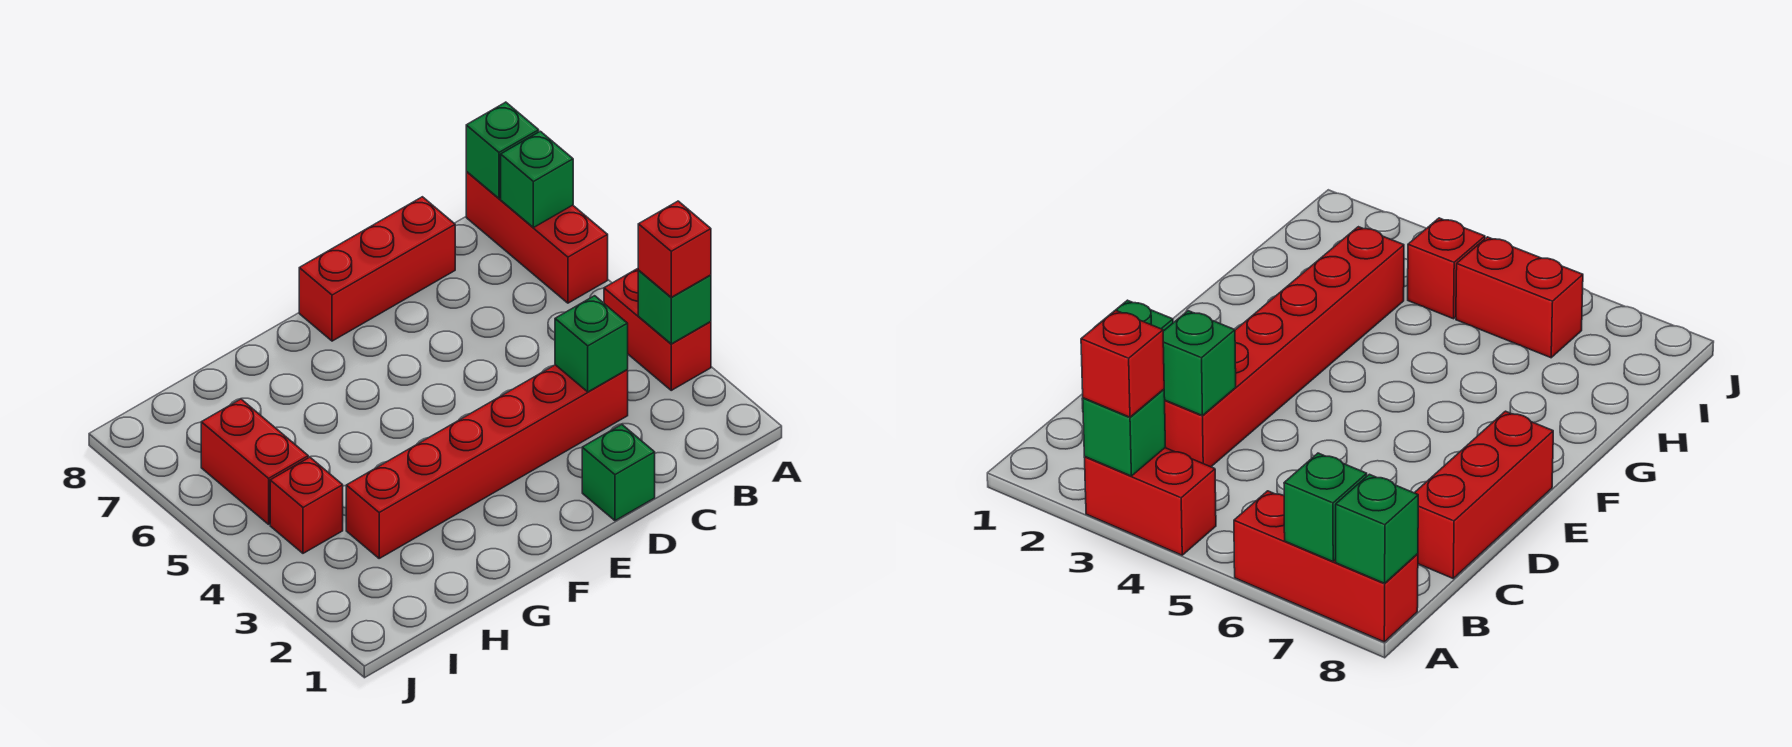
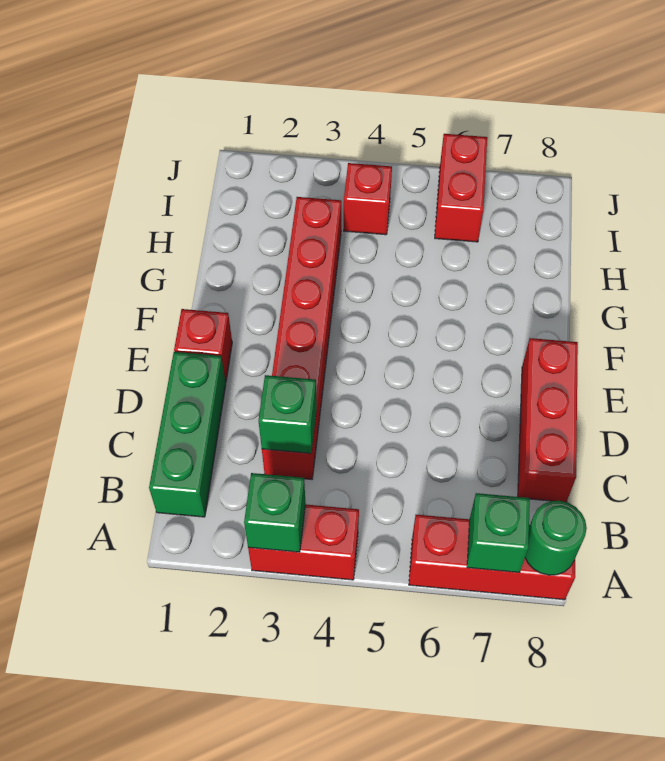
red brick A3 level 3 -> red brick E1 level 1
green brick A8 level 2 -> green round brick A8 level 2
green brick D1 level 1 -> green brick B1:D1 level 1
red brick I5:I6 level 1 -> red brick I6:J6 level 1

